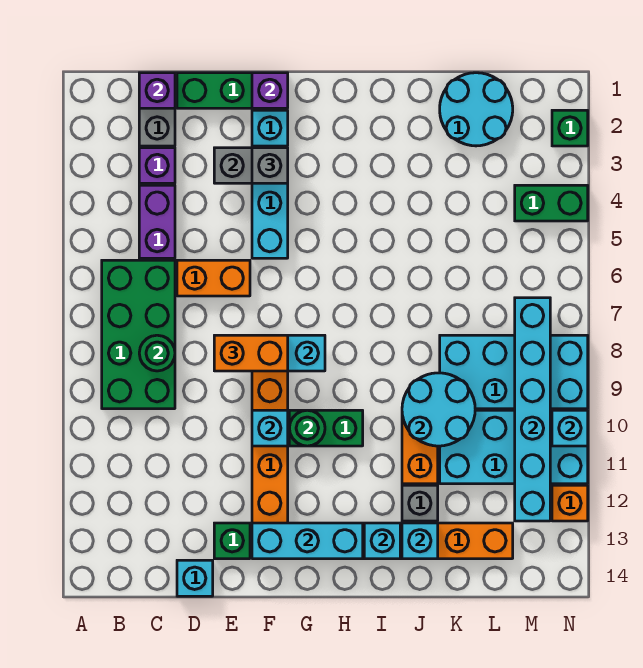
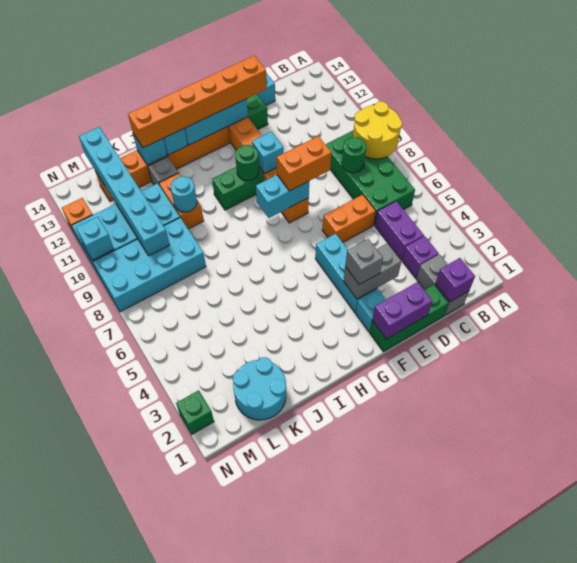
none -> yellow round brick A8:B9 level 2
none -> orange brick E13:J13 level 3
purple brick F1 level 2 -> purple brick E1:F1 level 2
cyan round brick J9:K10 level 2 -> cyan round brick J10 level 2
green brick M4:N4 level 1 -> none
cyan brick M7:M12 level 2 -> cyan brick L9:L14 level 2

